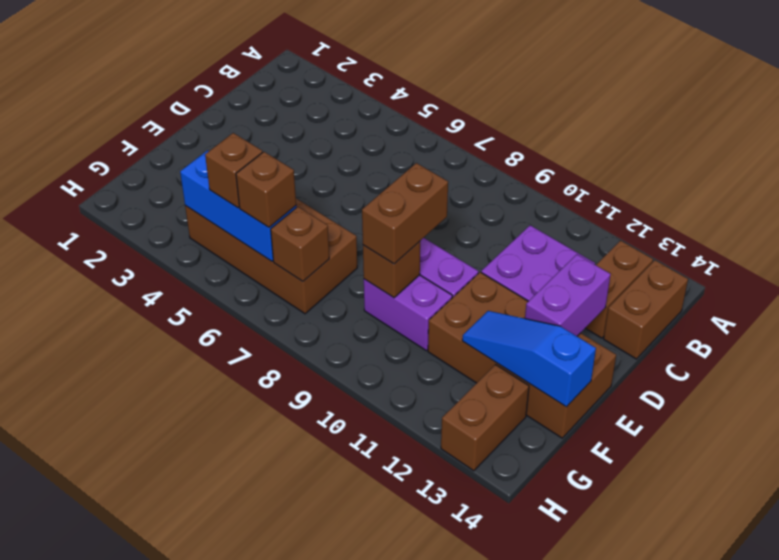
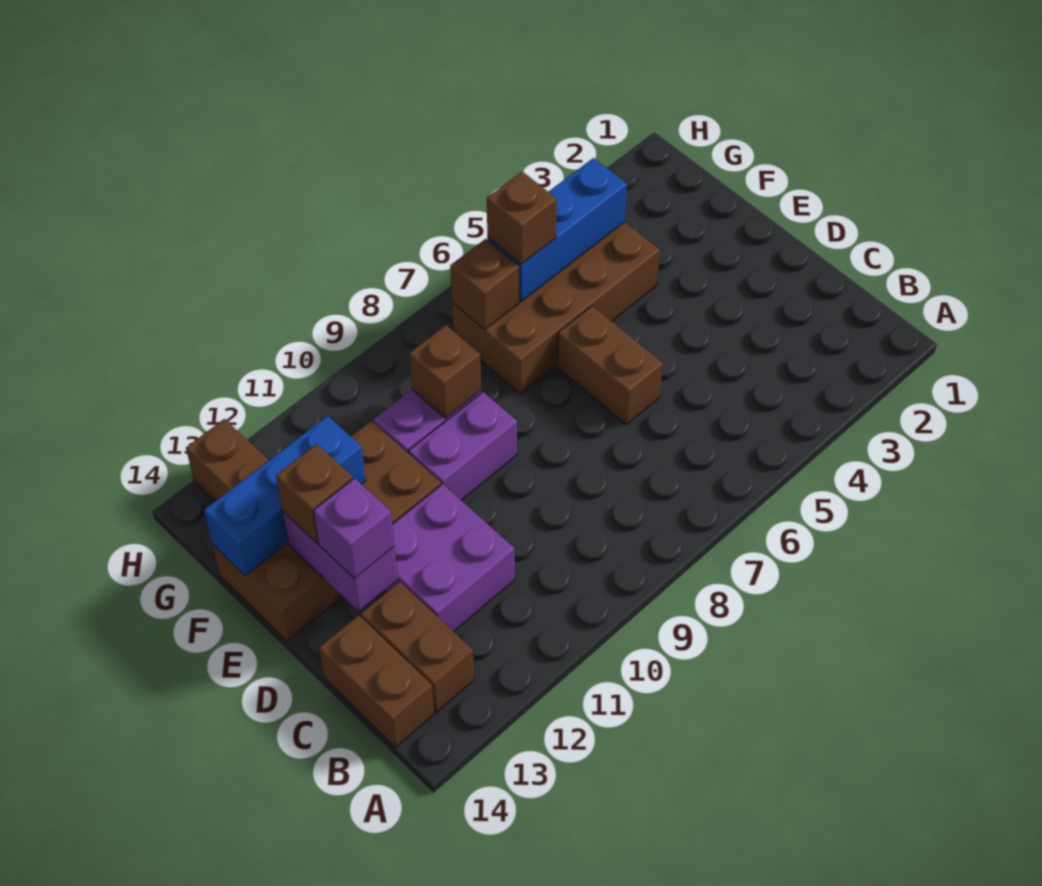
none -> purple brick D13 level 3
brown brick E9:F9 level 3 -> brown brick D6:E6 level 1
blue slope F12:F14 level 2 top 14 -> blue brick F12:F14 level 2
brown brick G5 level 3 -> brown brick E13 level 3

